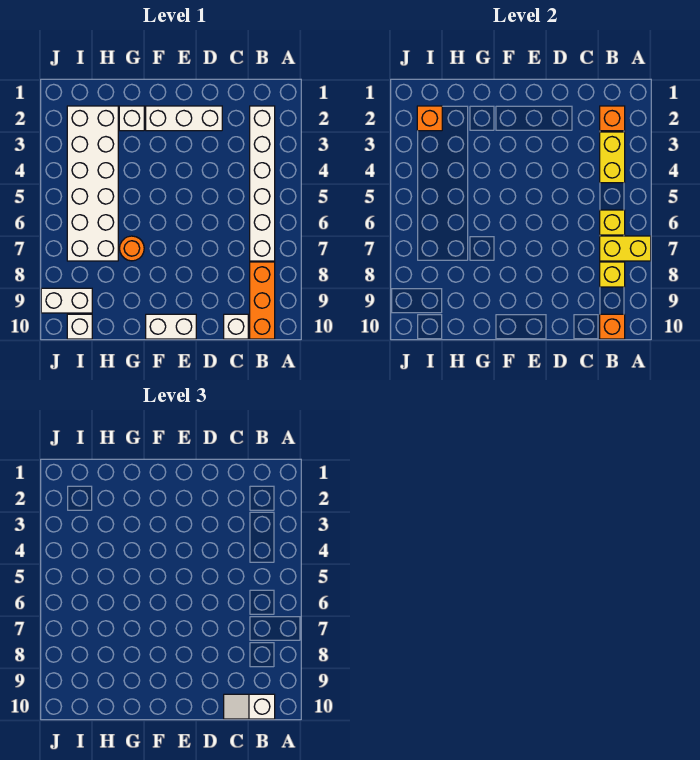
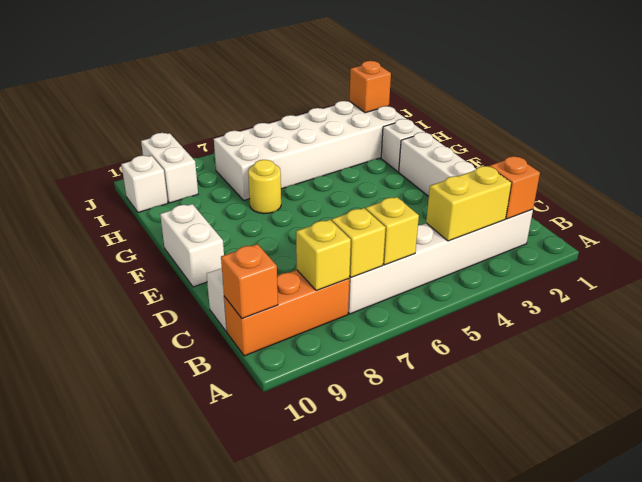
yellow brick A7:B7 level 2 -> yellow brick B7 level 2
white slope B10:C10 level 3 top B -> none
orange round brick G7 level 1 -> yellow round brick G7 level 1

